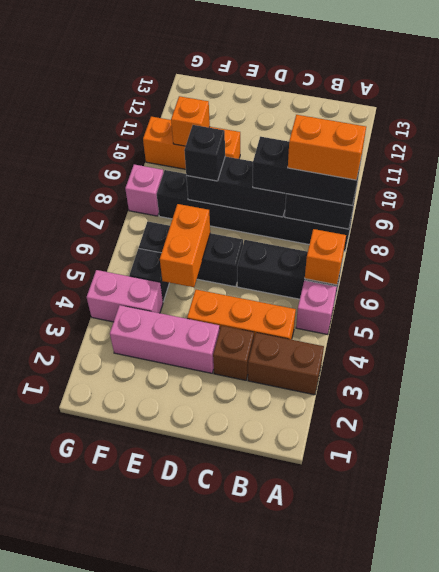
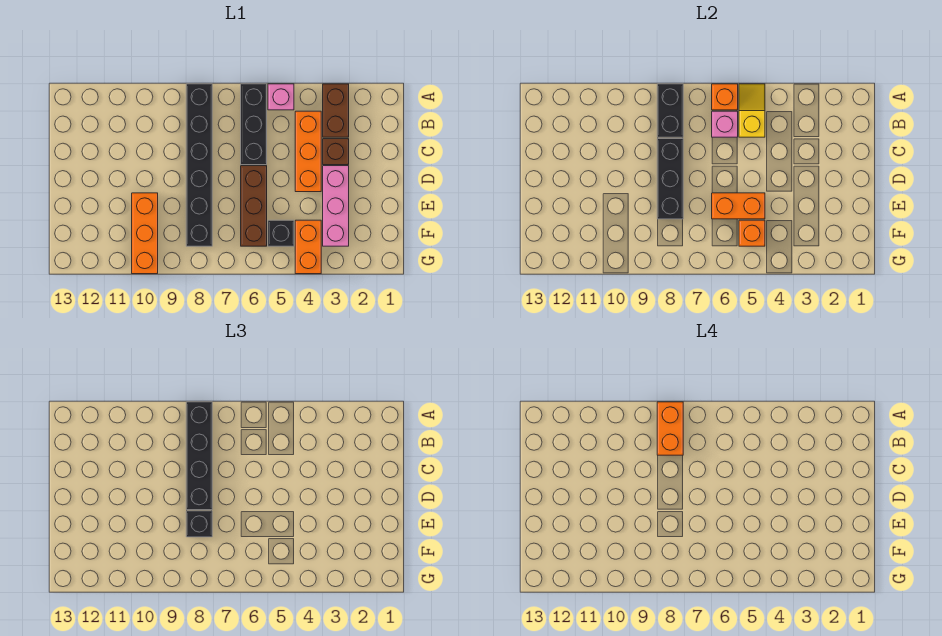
none -> yellow slope A5:B5 level 2 top B
black brick A8:C8 level 3 -> black brick A8:D8 level 3
black brick D6:F6 level 1 -> brown brick D6:F6 level 1
pink brick F4:G4 level 1 -> orange brick F4:G4 level 1
orange brick F10 level 2 -> orange brick F5 level 2
pink brick G8 level 1 -> pink brick B6 level 2

